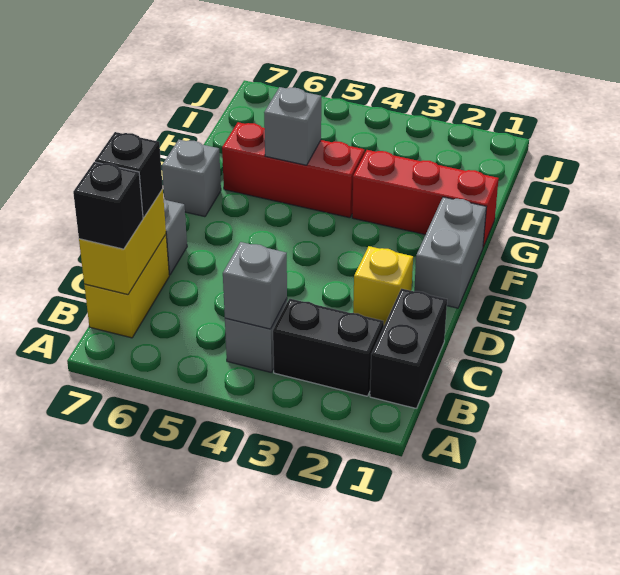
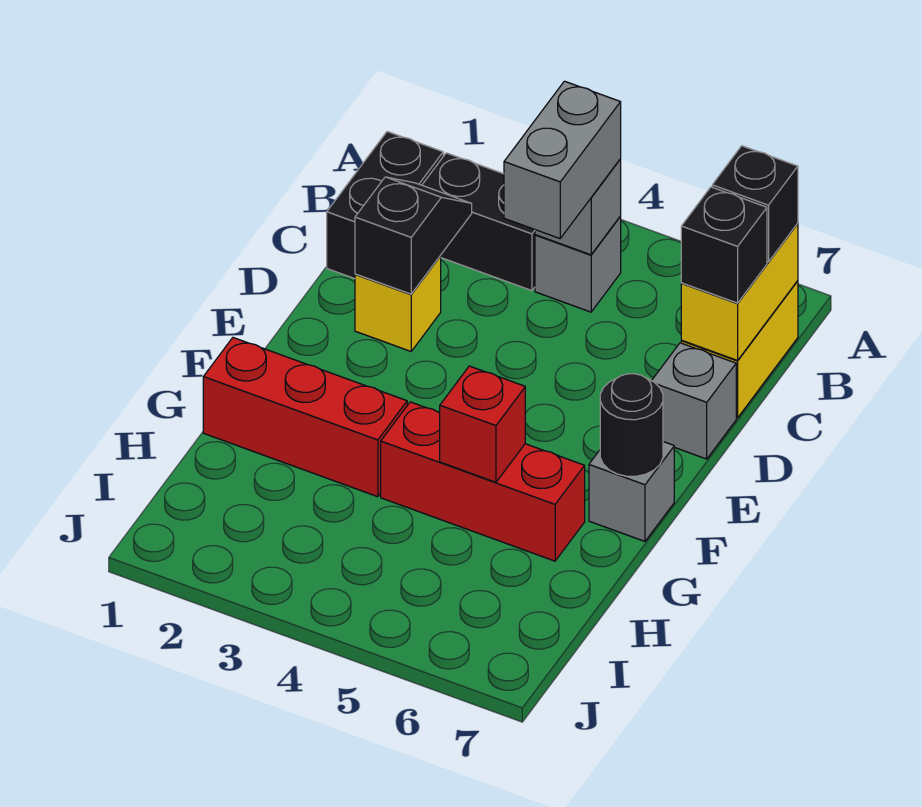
none -> black slope C2:D2 level 2 top D
grey brick E1:F1 level 1 -> grey brick B4:C4 level 3
none -> black round brick F7 level 2
grey brick G5 level 2 -> red brick G5 level 2

